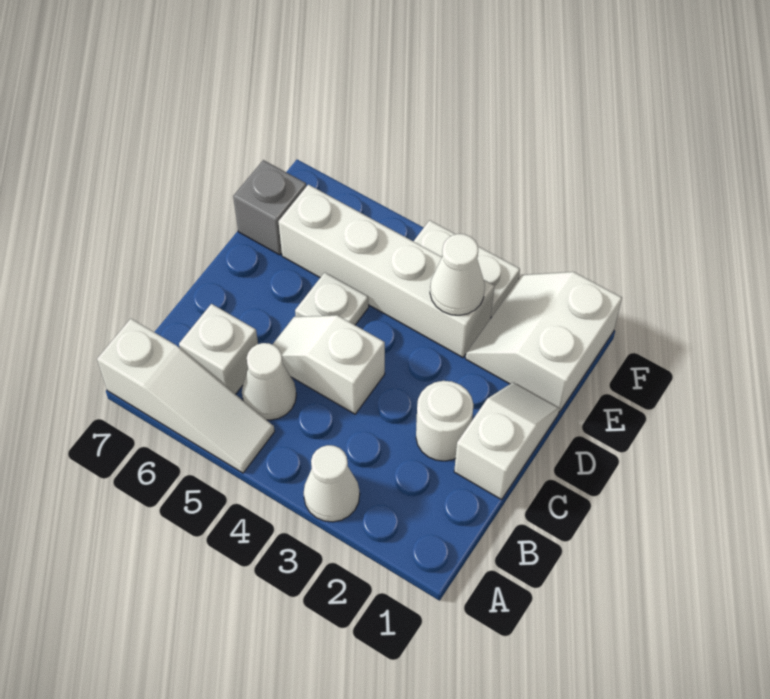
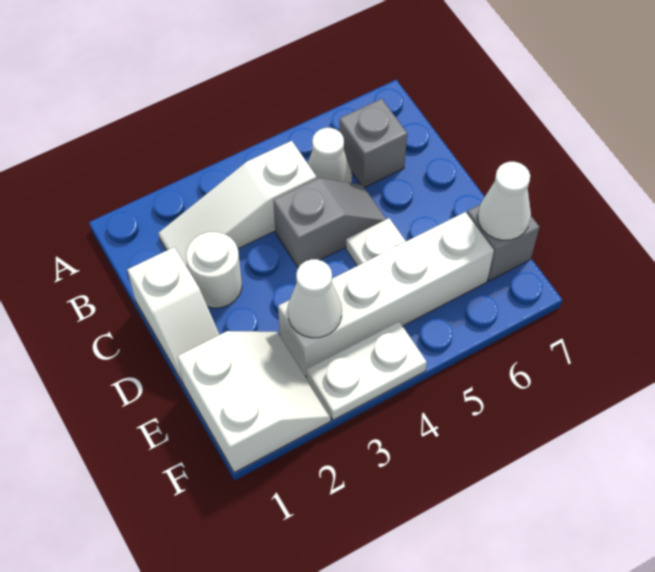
white cone A3 level 1 -> white cone E7 level 2
white slope A5:A7 level 1 top 7 -> white slope B2:B4 level 1 top 4
white brick B6 level 1 -> grey brick B6 level 1
white slope C4:C5 level 1 top 4 -> grey slope C4:C5 level 1 top 4

